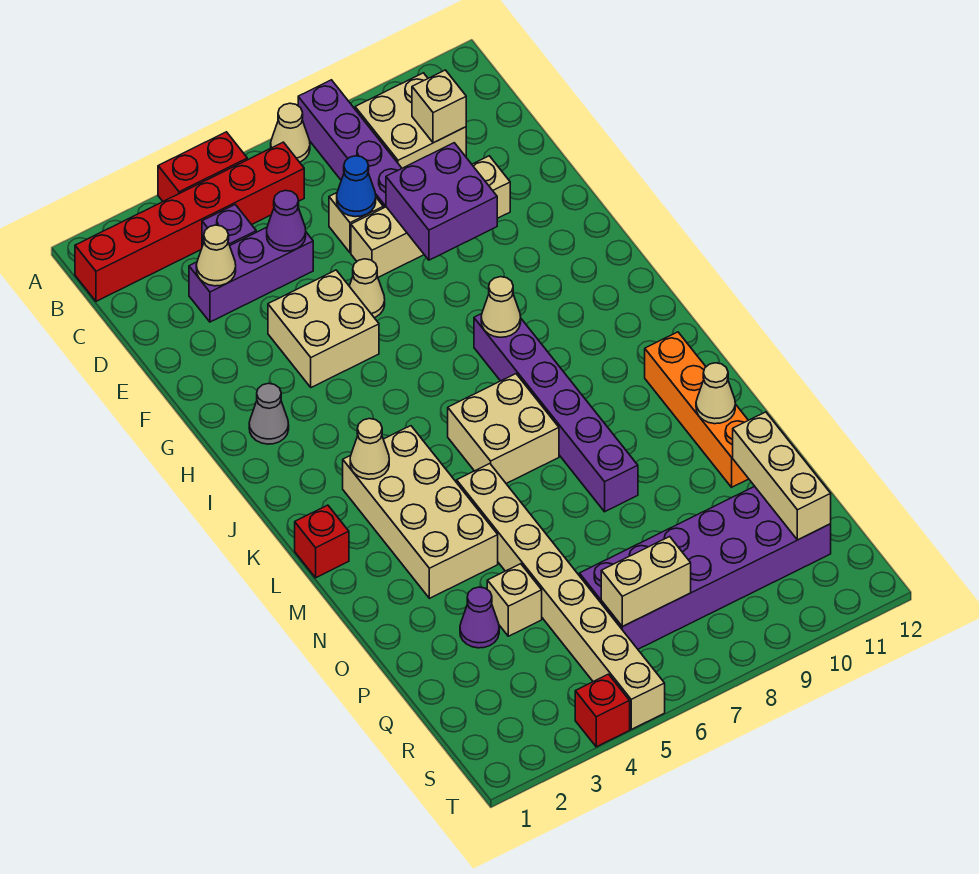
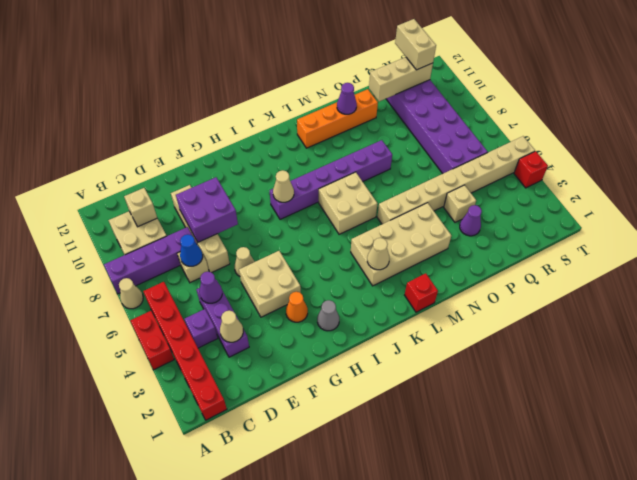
none -> orange cone G3 level 1
tan cone N11 level 2 -> purple cone N11 level 2
tan brick R6:R7 level 2 -> tan brick R11:R12 level 3

